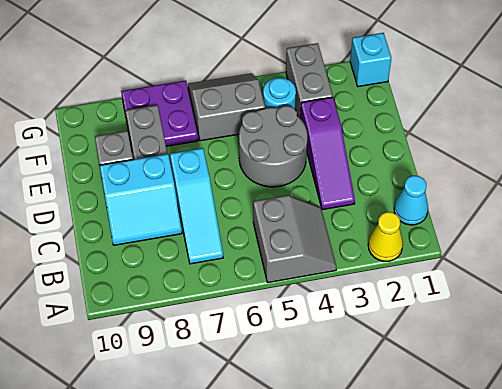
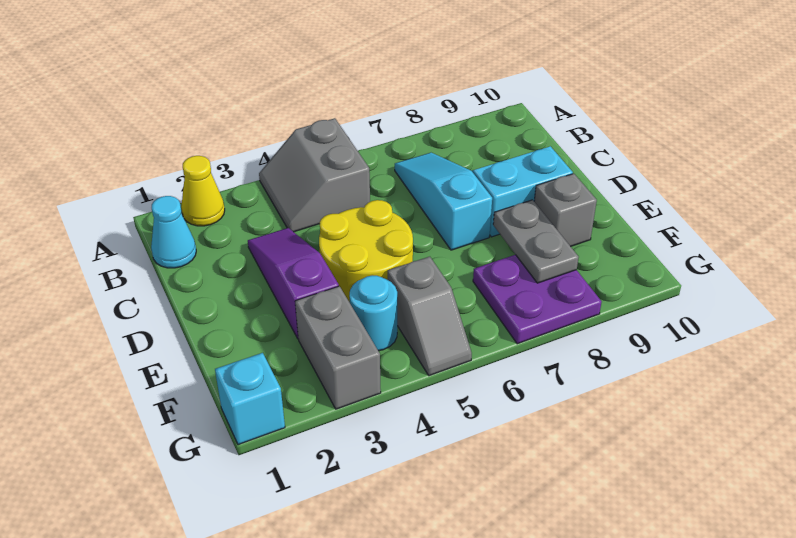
grey round brick D4:E5 level 1 -> yellow round brick D4:E5 level 1
grey slope F5:G6 level 1 top F -> grey slope F5:G5 level 1 top F

